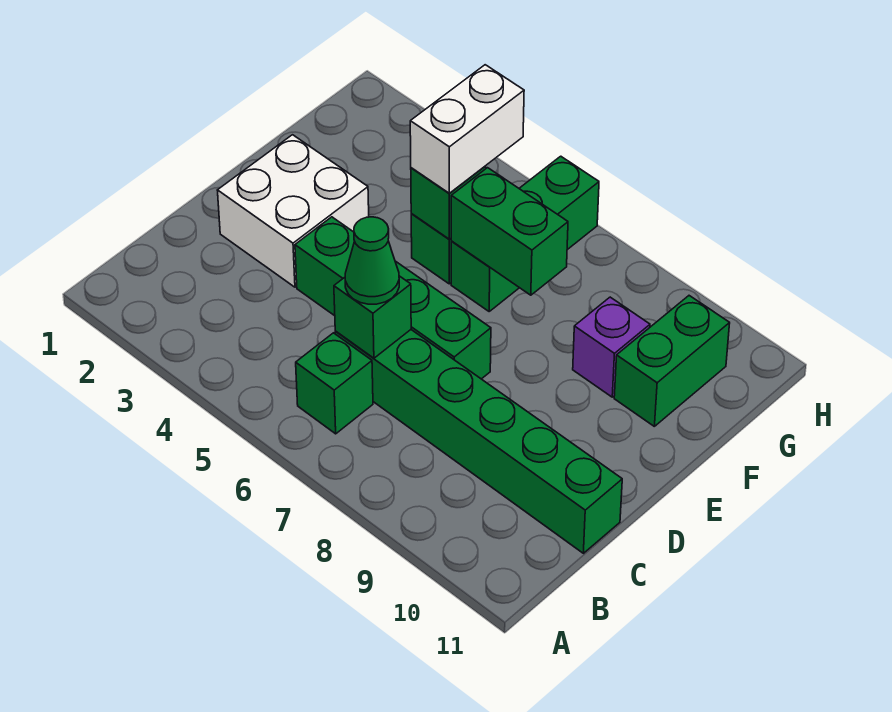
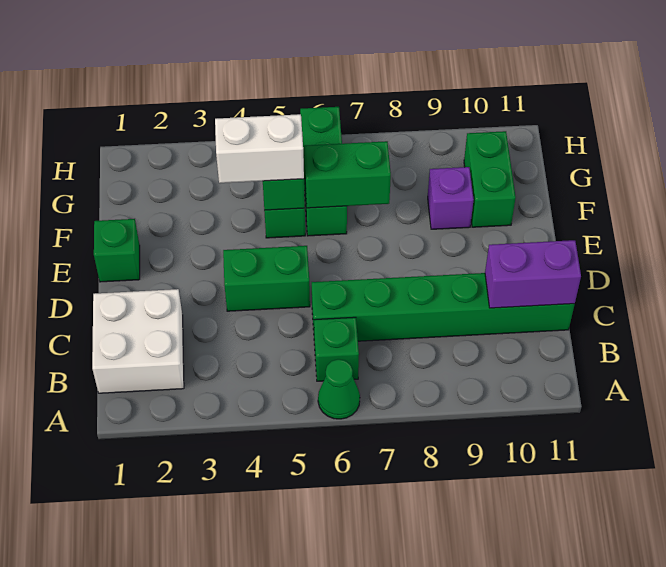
green brick C6 level 2 -> green brick E1 level 1
green cone C6 level 3 -> green cone A6 level 1
none -> purple brick C10:C11 level 2
white brick D2:E3 level 1 -> white brick B1:C2 level 1
green brick D4:D7 level 1 -> green brick D4:D5 level 1
white brick F5:G5 level 3 -> white brick F4:F5 level 3

